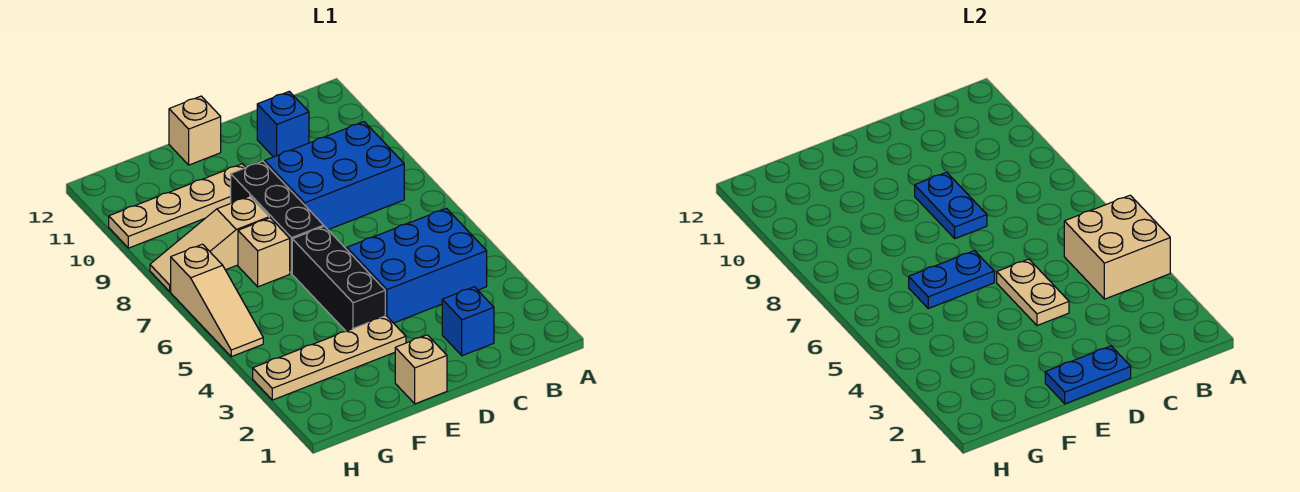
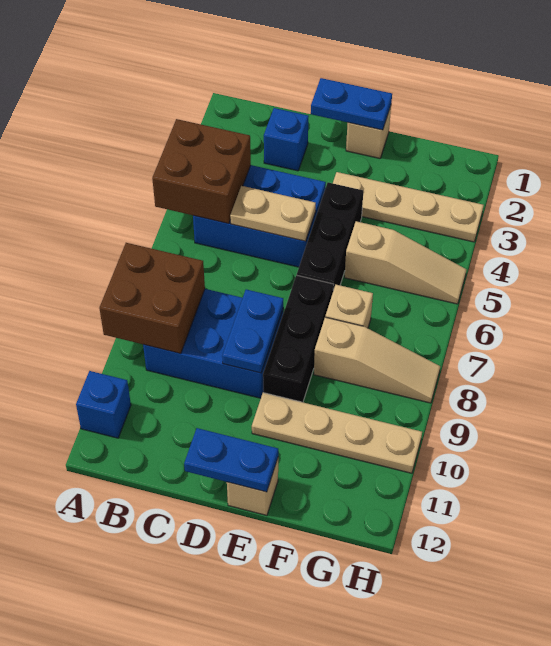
tan brick A4:B5 level 2 -> brown brick A4:B5 level 2
none -> brown brick A8:B9 level 2
blue brick C11 level 1 -> blue brick A11 level 1
tan plate D4:D5 level 2 -> tan plate C5:D5 level 2
blue plate E6:F6 level 2 -> blue plate D12:E12 level 2
tan slope H5:H7 level 1 top 7 -> tan slope F5:H5 level 1 top F

